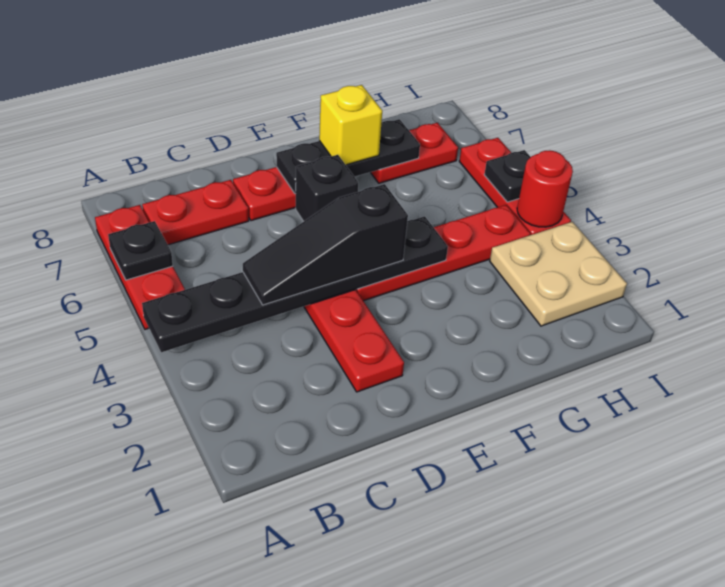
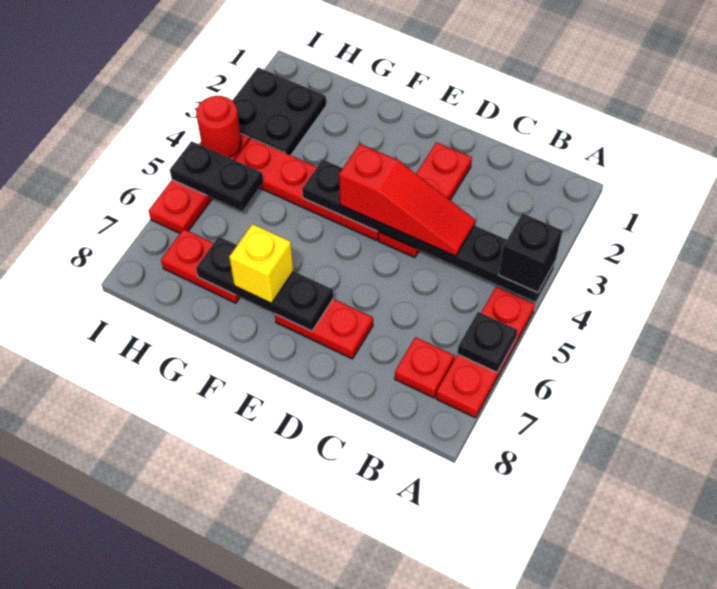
red plate B7:C7 level 1 -> red plate B7 level 1
black slope C4:E4 level 3 top E -> red slope C4:E4 level 3 top E
black brick E6 level 1 -> black brick A4 level 3
tan plate H2:I3 level 1 -> black plate H2:I3 level 1
black plate I5 level 2 -> black plate H5:I5 level 2

